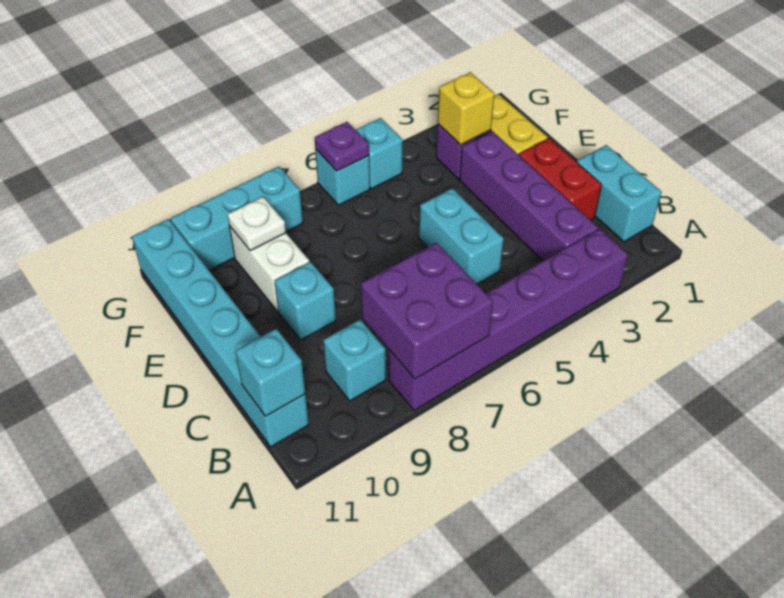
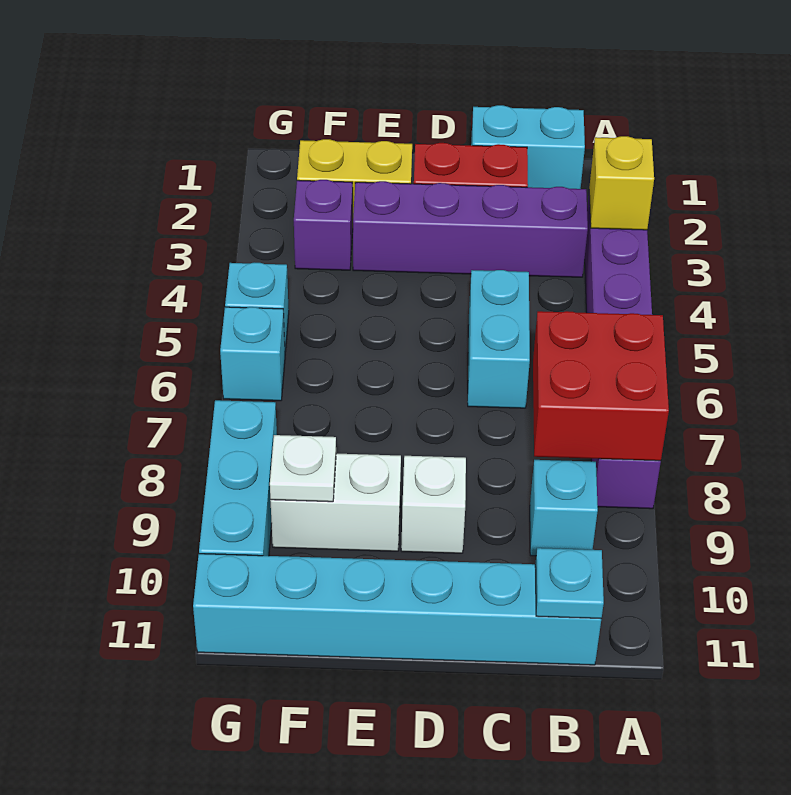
purple brick A7:B8 level 2 -> red brick A7:B8 level 2
cyan brick B11 level 2 -> cyan plate B11 level 2
cyan brick C5:D5 level 1 -> cyan brick C5:C6 level 1
cyan brick D9 level 1 -> white brick D9 level 1
yellow brick F3 level 2 -> yellow brick A3 level 2
purple plate G6 level 2 -> none

